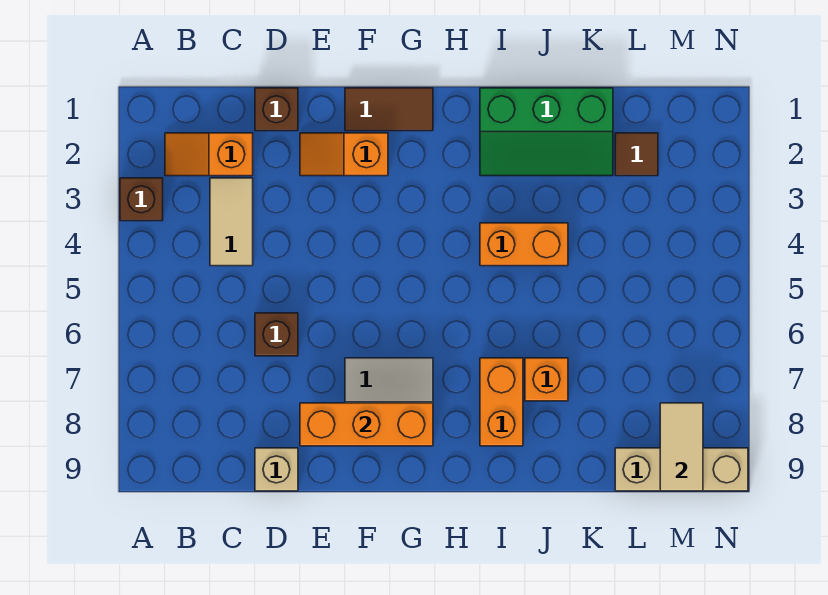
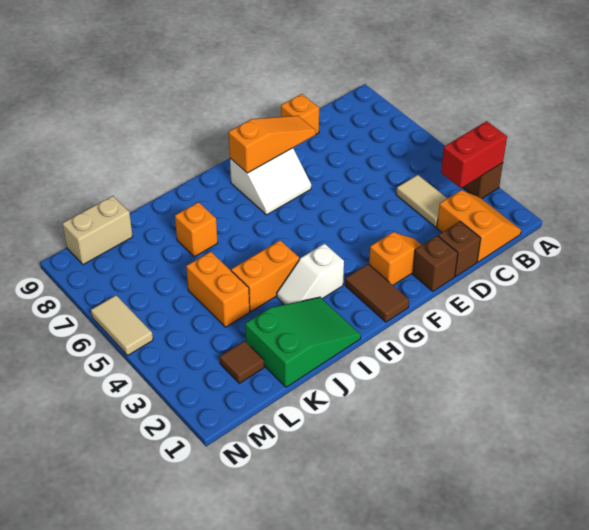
none -> red brick A3:B3 level 2
orange slope B2:C2 level 1 top C -> orange slope B1:C2 level 1 top C
brown brick D6 level 1 -> brown brick E1 level 1
tan brick D9 level 1 -> orange brick D9 level 1
orange brick E8:G8 level 2 -> orange slope E8:G8 level 2 top G
brown tile F1:G1 level 1 -> brown tile G1:G2 level 1
none -> white slope H3:I3 level 1 top H
green slope I1:K2 level 1 top 1 -> green slope I1:K2 level 1 top K
orange brick I7:I8 level 1 -> orange brick K4:K5 level 1
tan brick L9:N9 level 1 -> tan brick L9:M9 level 1
tan tile M8:M9 level 2 -> tan tile N5:N6 level 1

